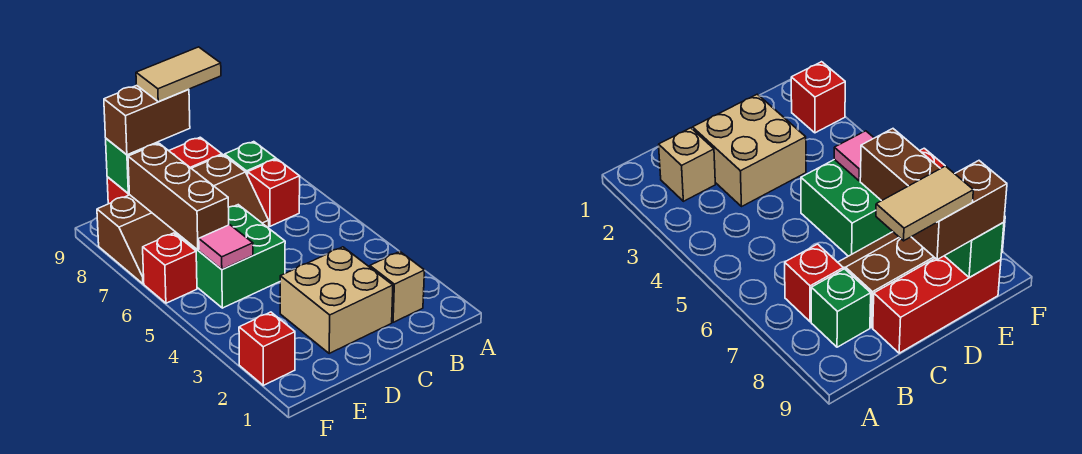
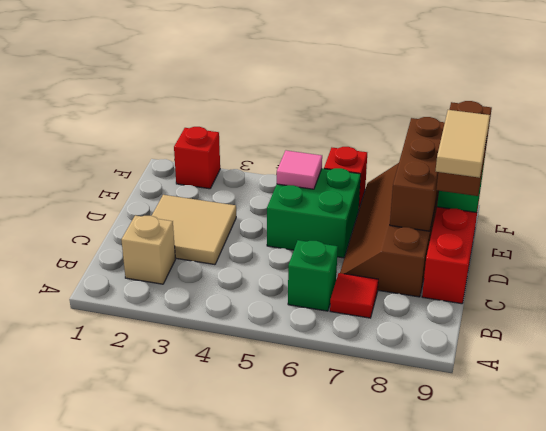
red brick B7 level 1 -> red tile B7 level 1
green brick B8 level 1 -> green brick B6 level 1
tan brick C2:D3 level 1 -> tan tile C2:D3 level 1
brown brick E6:E8 level 2 -> brown brick D8:F8 level 2

